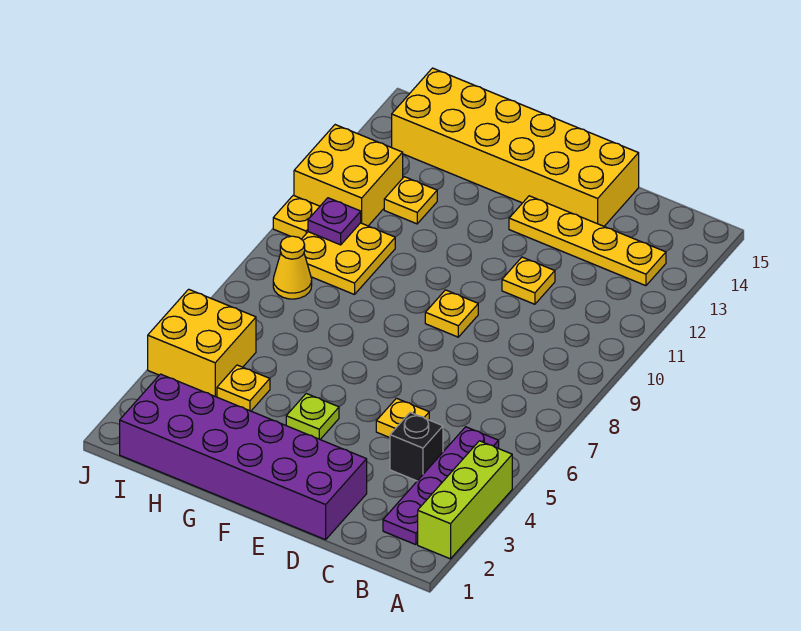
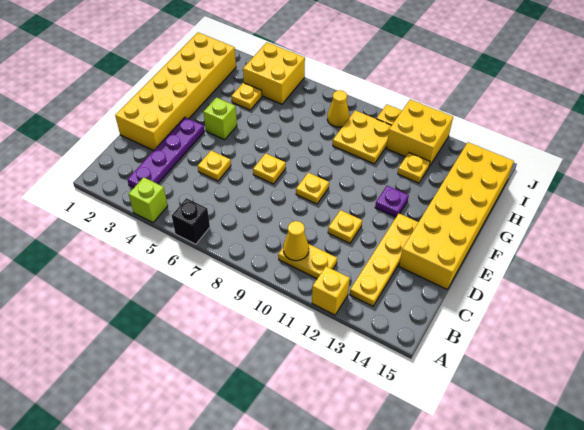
lime brick A2:A4 level 1 -> lime brick A4 level 1
none -> yellow brick A12 level 1
purple plate B2:B5 level 1 -> purple plate B3:E3 level 1
none -> yellow plate B10:B11 level 1
none -> yellow cone B10 level 2
black brick C4 level 1 -> black brick A6 level 1
purple brick D1:I2 level 1 -> yellow brick D1:I2 level 1
none -> yellow plate E7 level 1
lime plate F4 level 1 -> lime brick F4 level 1
purple plate I10 level 2 -> purple plate F12 level 1

